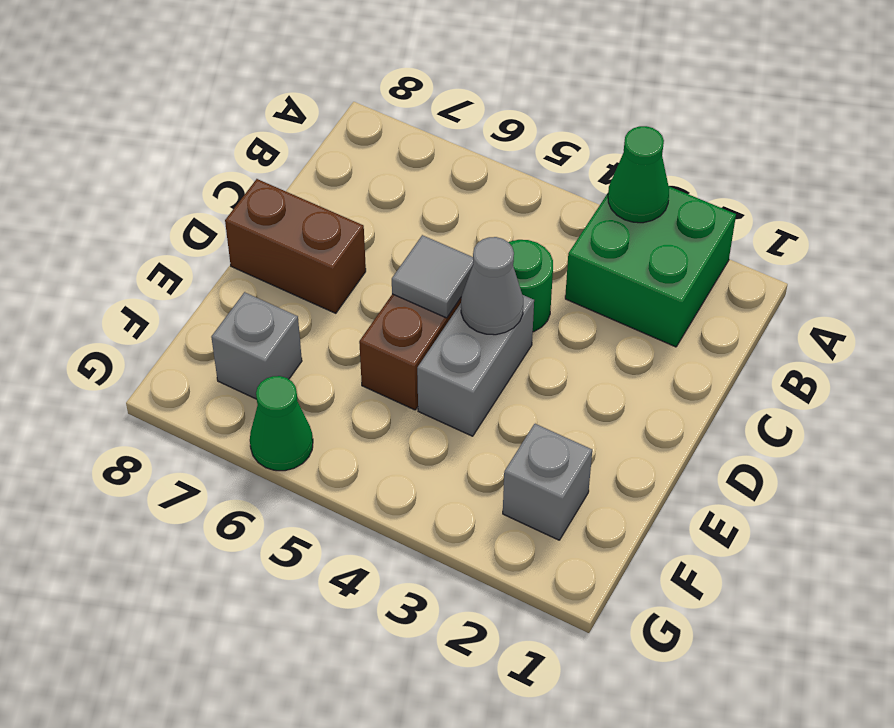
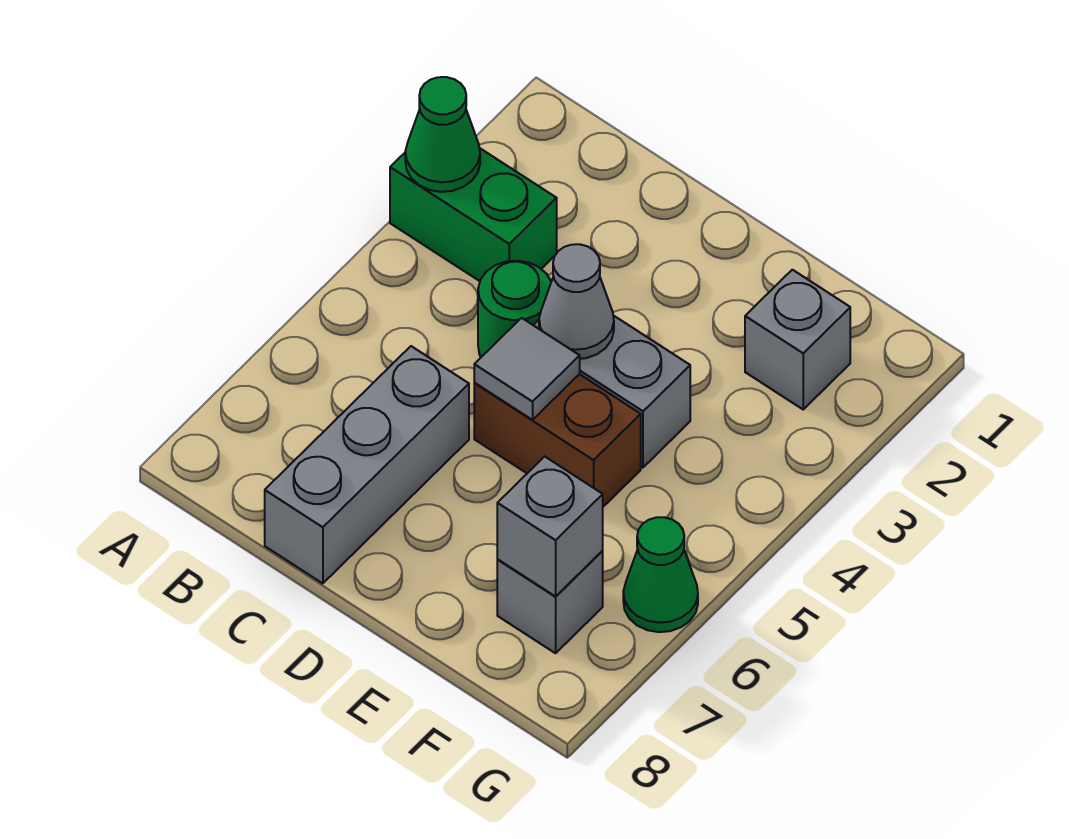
green brick A2:B3 level 1 -> green brick A3:B3 level 1
none -> grey brick C6:C8 level 1
brown brick D7:D8 level 1 -> none
none -> grey brick F7 level 2

